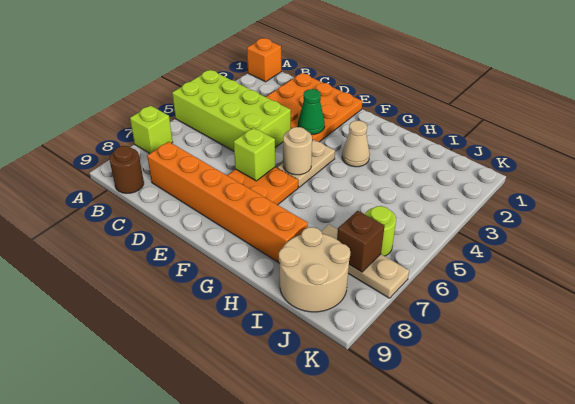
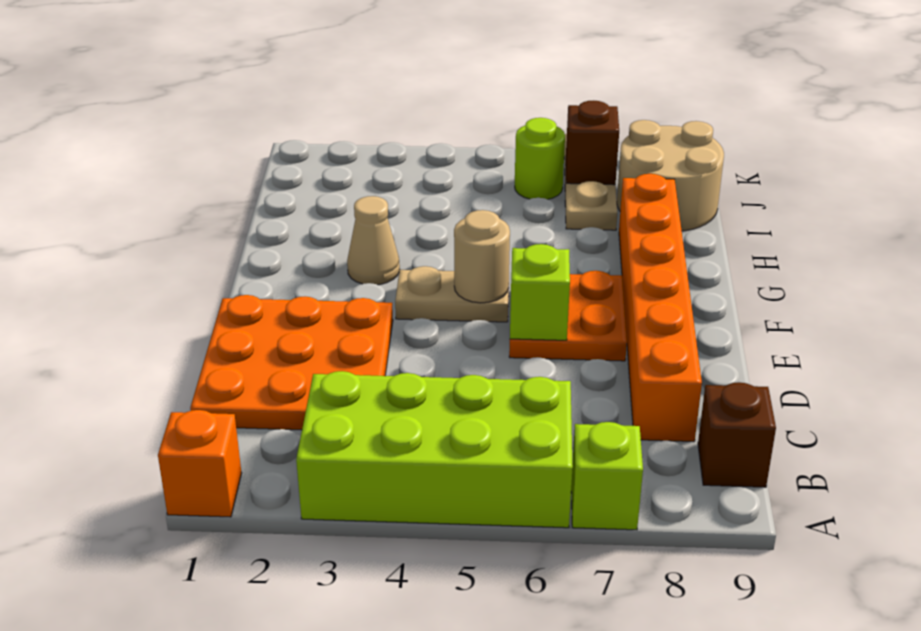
lime brick A4:D5 level 1 -> lime brick A3:B6 level 1
brown round brick B9 level 1 -> brown brick B9 level 1
green cone E3 level 2 -> none

